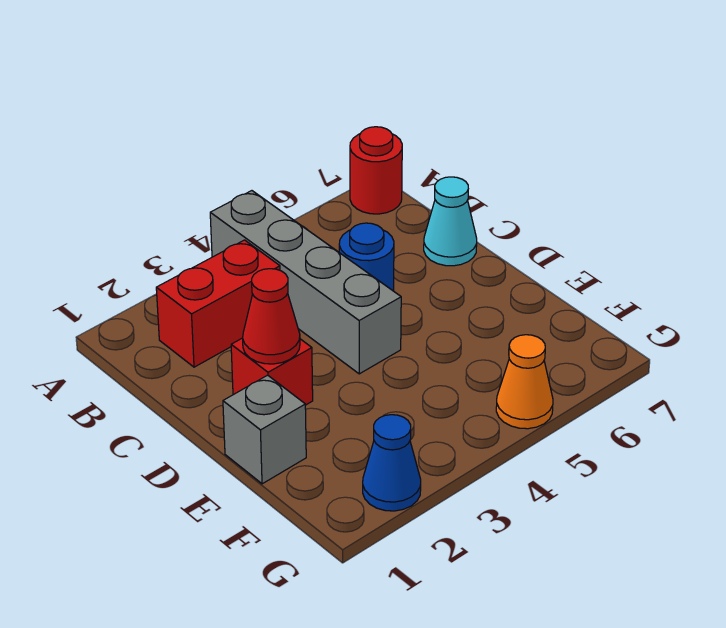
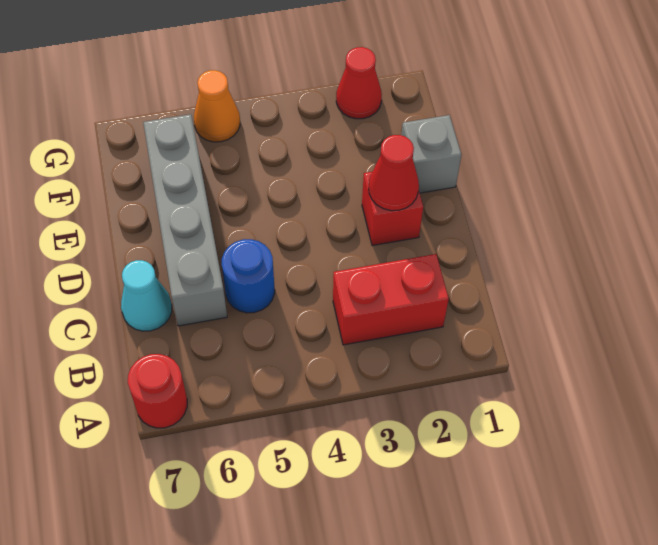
grey brick A4:D4 level 1 -> grey brick C6:F6 level 1
blue cone G2 level 1 -> red cone G2 level 1

